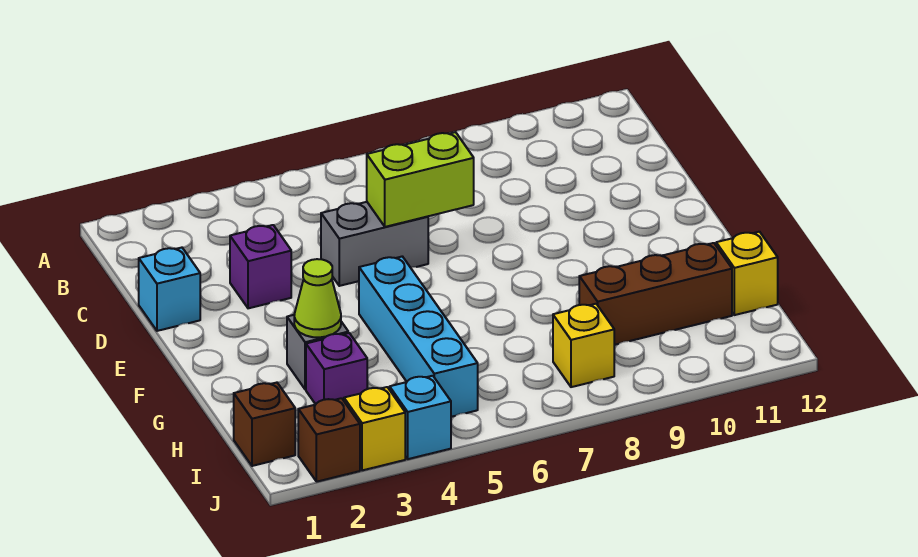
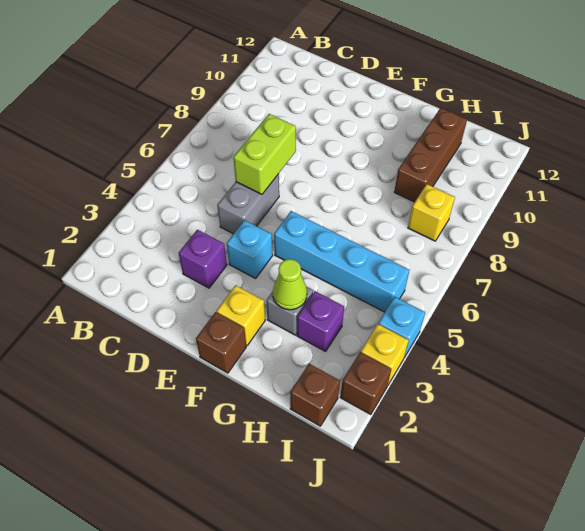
cyan brick D1 level 1 -> cyan brick E4 level 1
none -> brown brick F1 level 1
yellow brick H12 level 1 -> yellow brick F2 level 1

